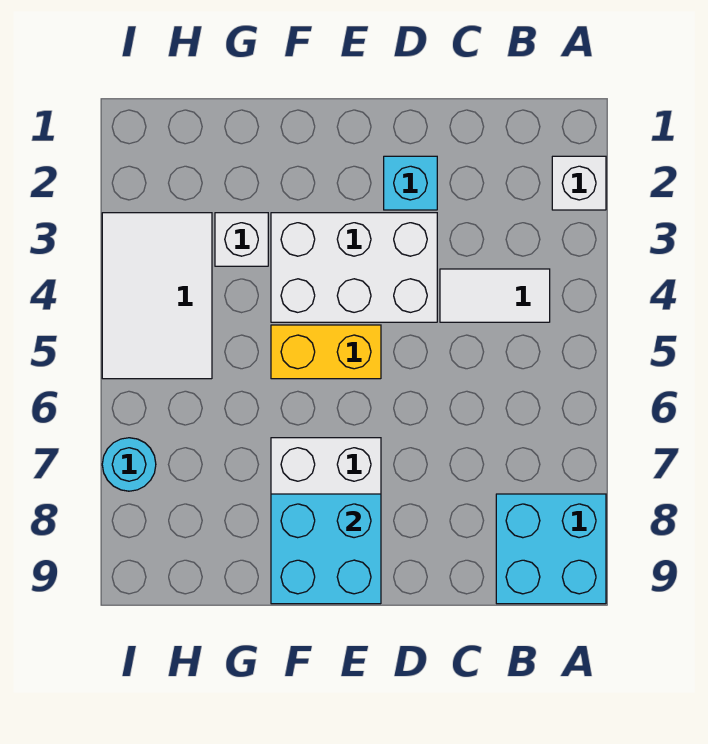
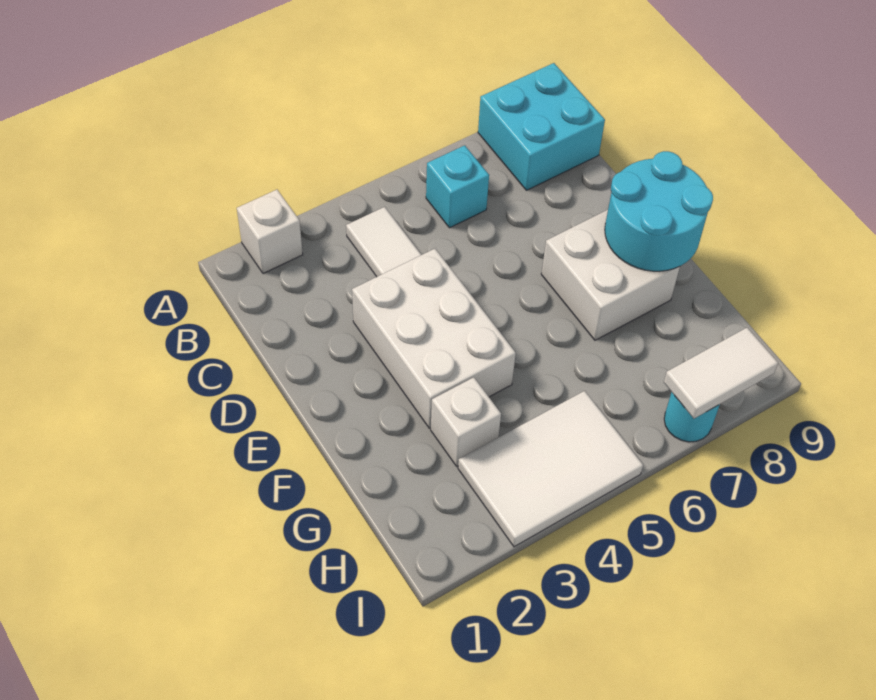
cyan brick D2 level 1 -> cyan brick B6 level 1
yellow brick E5:F5 level 1 -> none
cyan brick E8:F9 level 2 -> cyan round brick E8:F9 level 2
none -> white tile I7:I8 level 2

